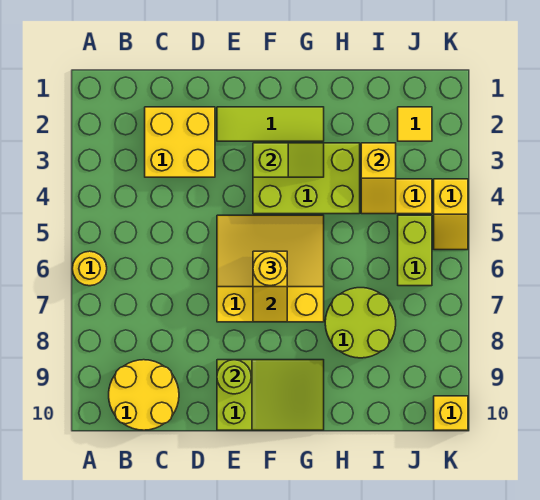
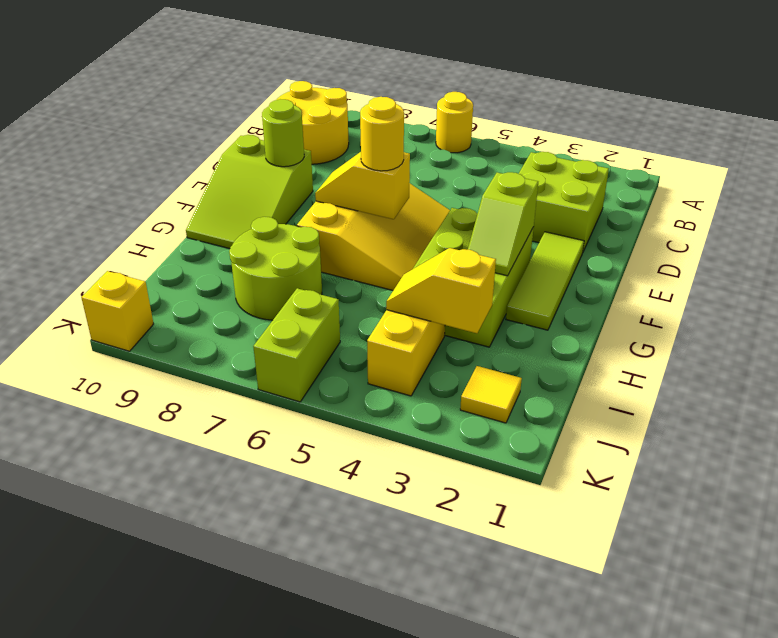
yellow brick C2:D3 level 1 -> lime brick C2:D3 level 1
lime brick J5:J6 level 1 -> lime brick J6:K6 level 1
yellow slope K4:K5 level 1 top 4 -> none

